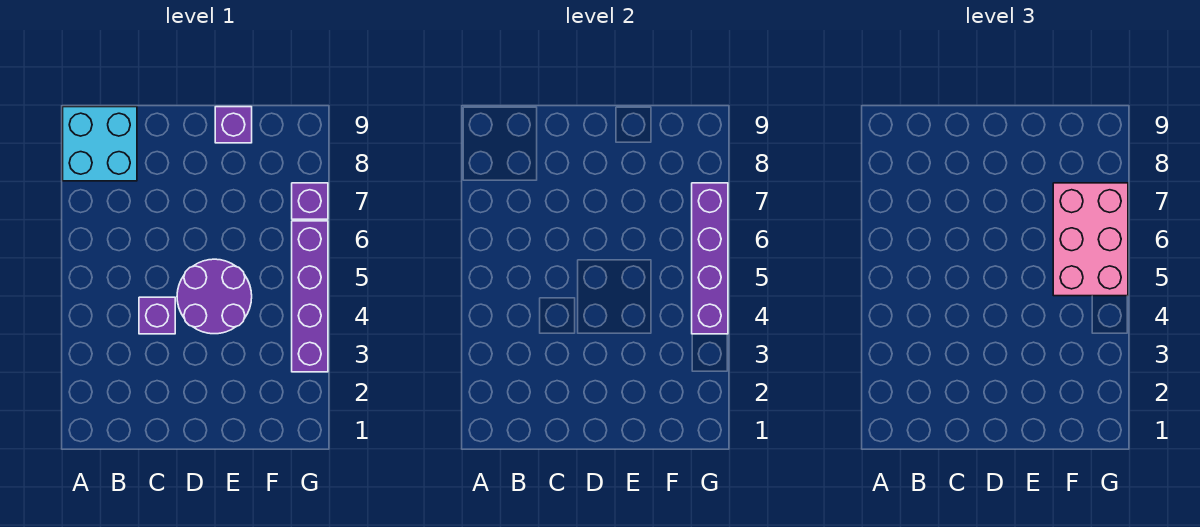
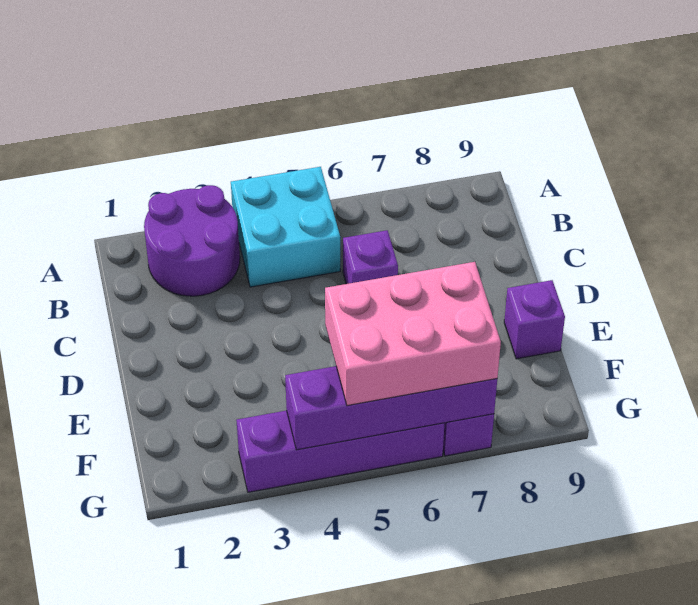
cyan brick A8:B9 level 1 -> cyan brick A4:B5 level 1
purple brick C4 level 1 -> purple brick C6 level 1
purple round brick D4:E5 level 1 -> purple round brick A2:B3 level 1

